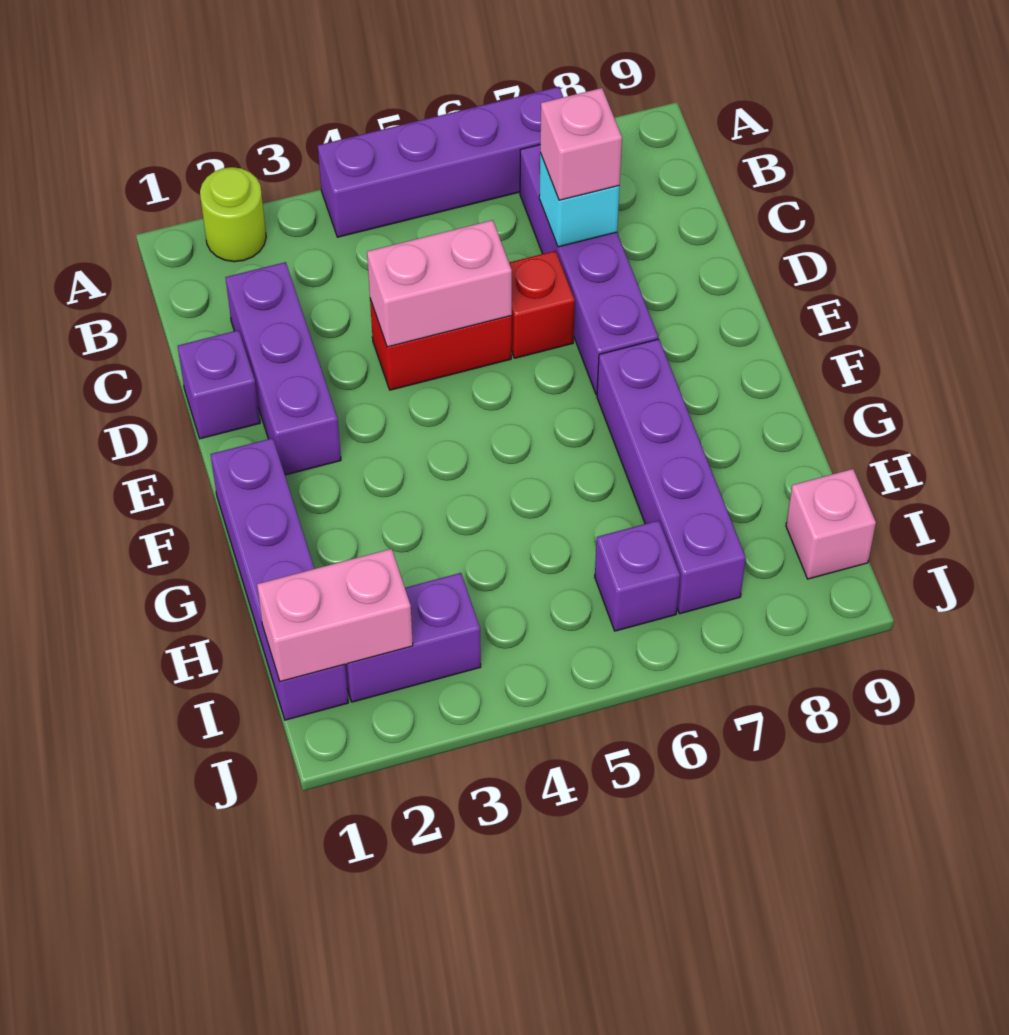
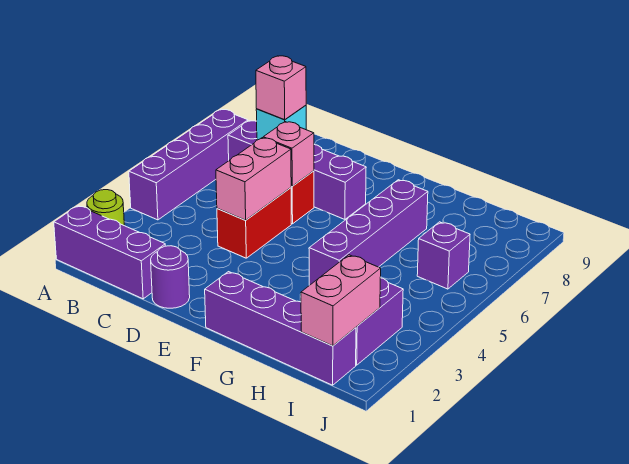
purple brick C2:E2 level 1 -> purple brick A1:C1 level 1
purple brick D1 level 1 -> purple round brick D1 level 1
purple brick F7:I7 level 1 -> purple brick G4:G7 level 1
pink brick I9 level 1 -> pink brick D6 level 2

